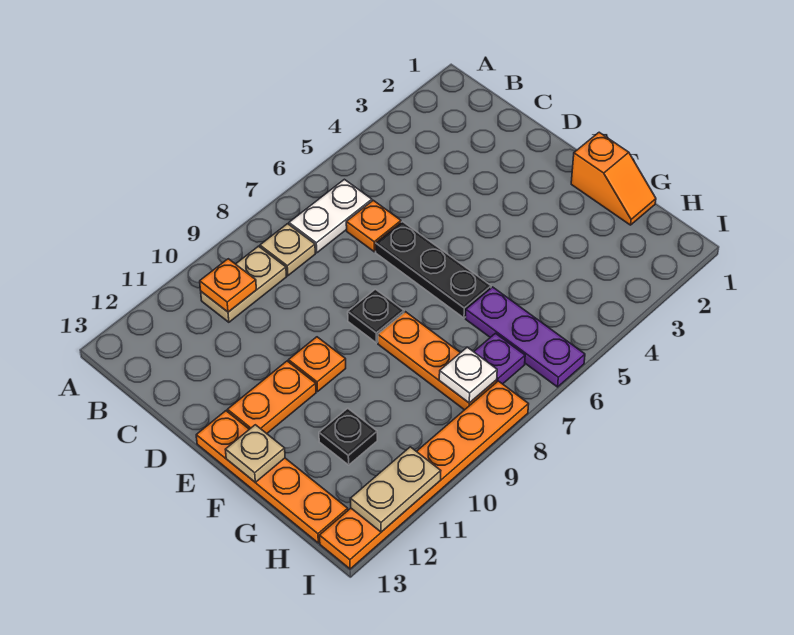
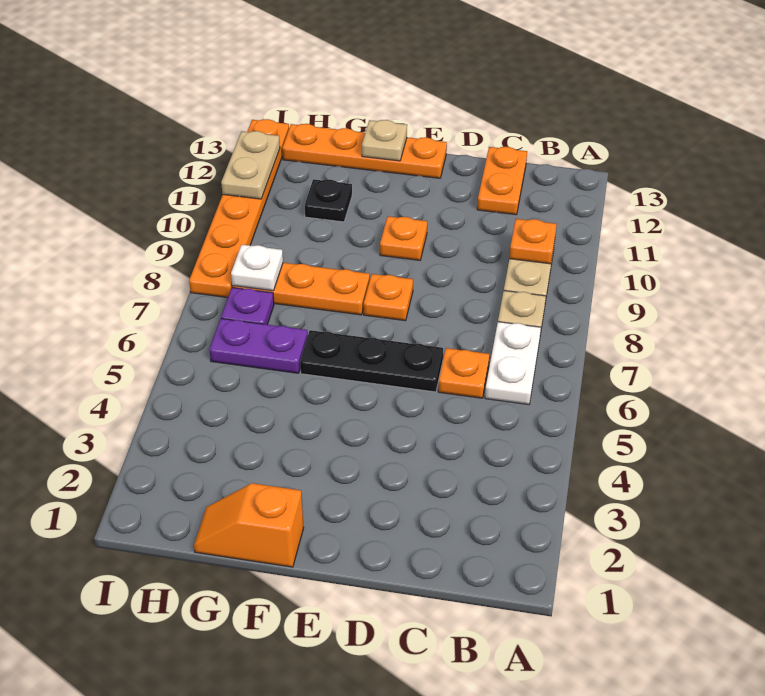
black plate E8 level 1 -> orange plate E8 level 1
orange plate E11:E12 level 1 -> orange plate C12:C13 level 1
purple plate G6:I6 level 1 -> purple plate G6:H6 level 1

